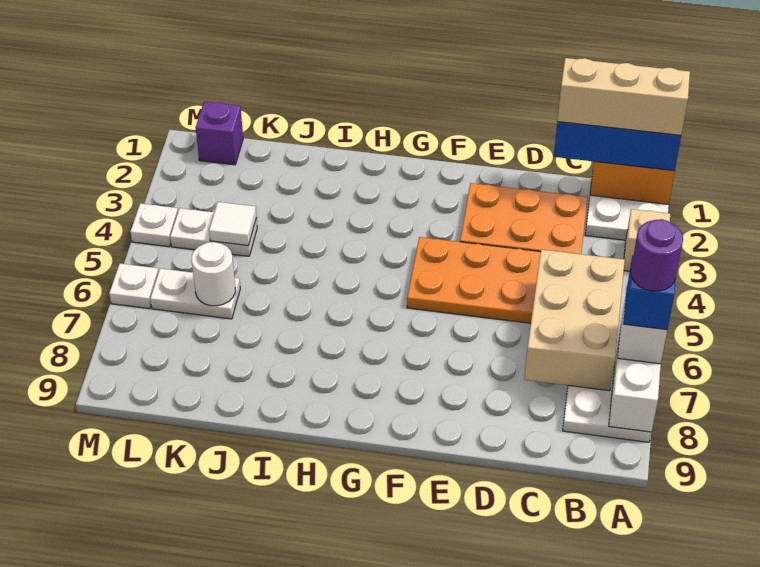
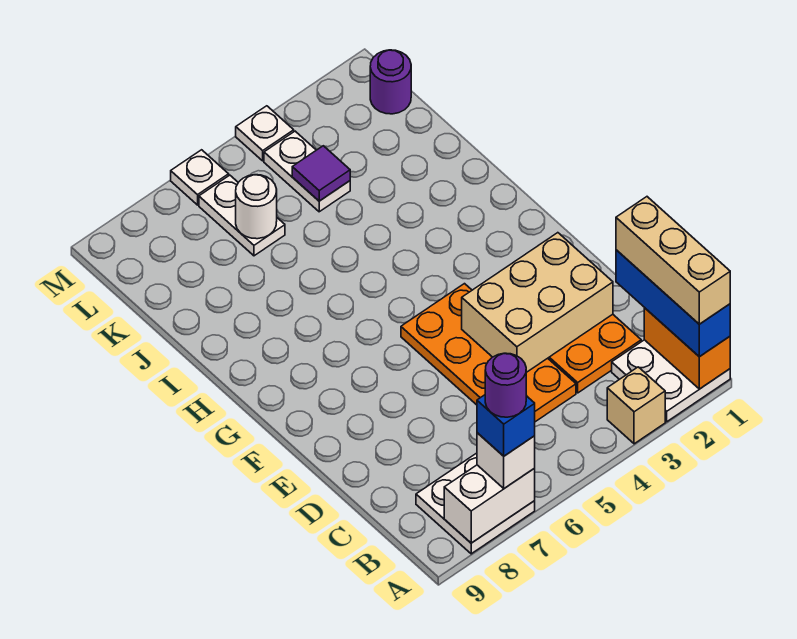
tan brick B5:C7 level 2 -> tan brick D2:E4 level 2
white tile K4 level 2 -> purple tile K4 level 2
purple brick L1 level 1 -> purple round brick L1 level 1

